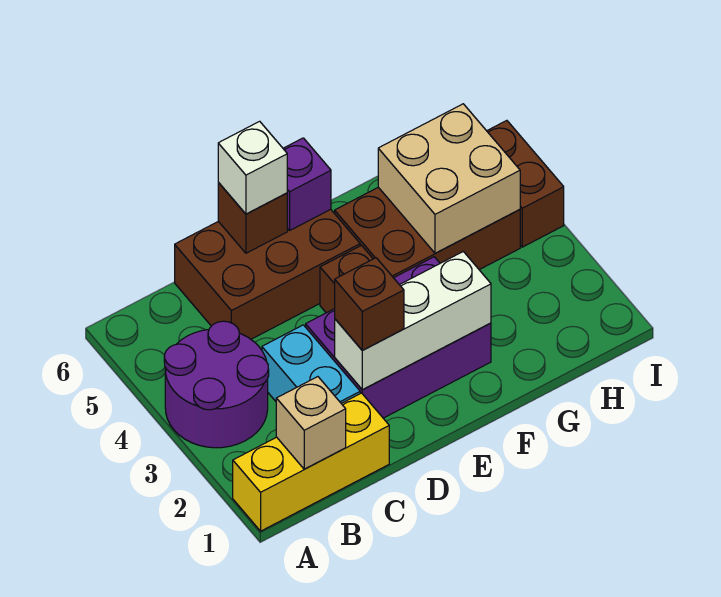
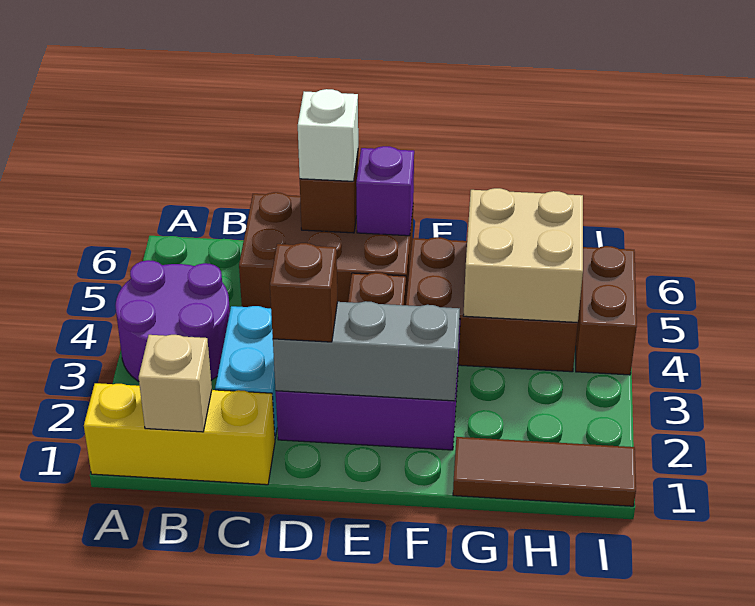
white brick D2:F2 level 2 -> grey brick D2:F2 level 2
none -> brown tile G1:I1 level 1

